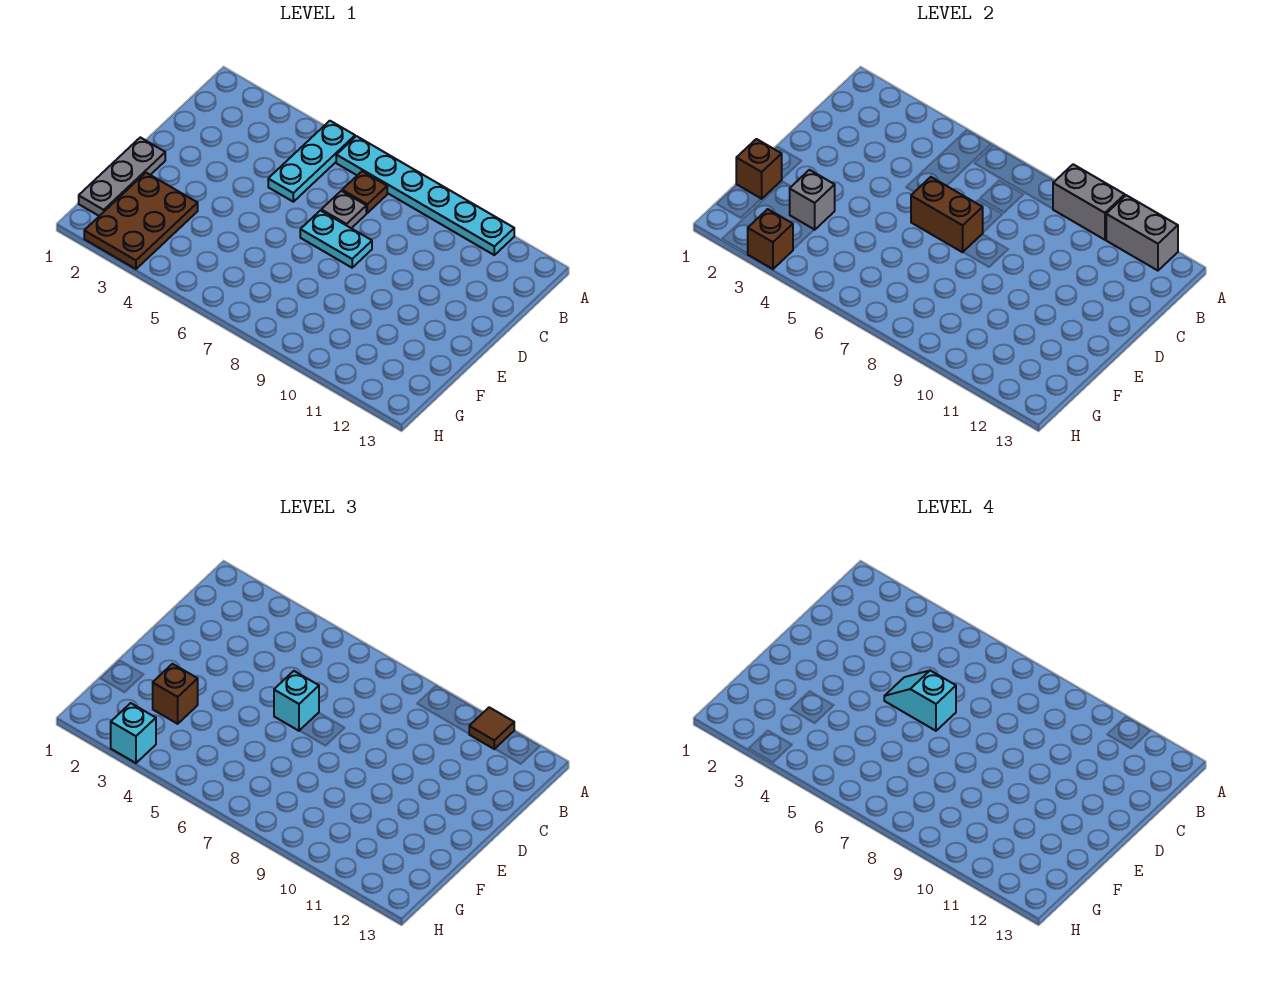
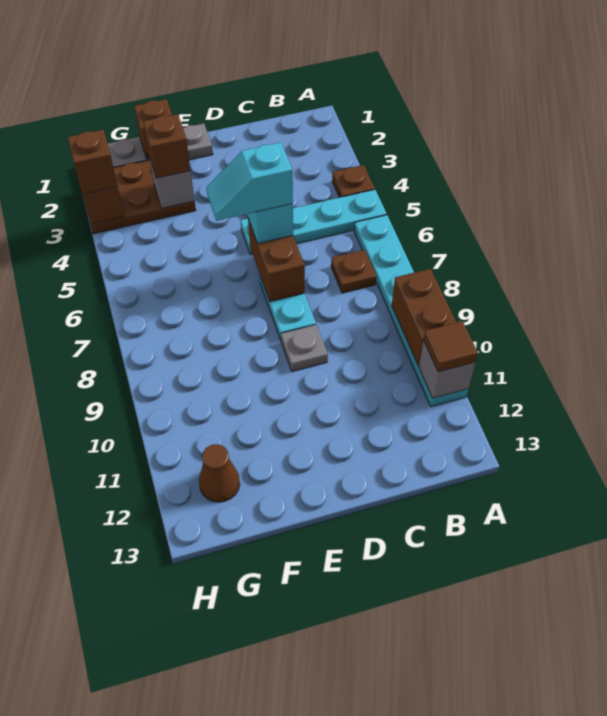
none -> brown plate A4 level 1
cyan plate A5:C5 level 1 -> cyan plate A5:D5 level 1
grey brick A9:A10 level 2 -> brown brick A9:A10 level 2
grey brick A11:A12 level 2 -> grey brick A11 level 2
grey plate C7 level 1 -> grey plate D9 level 1
cyan slope D5:D6 level 4 top 6 -> cyan slope D6:E6 level 4 top D
none -> brown cone G12 level 1
cyan brick H3 level 3 -> brown brick H3 level 3

